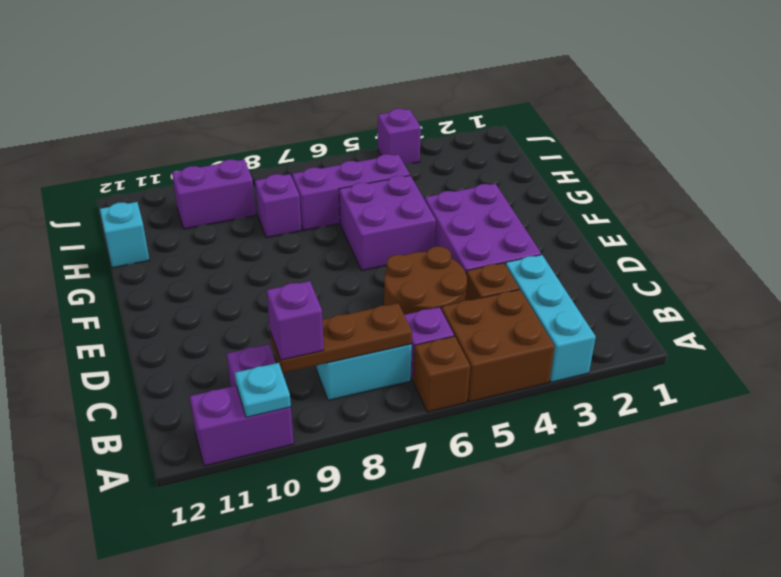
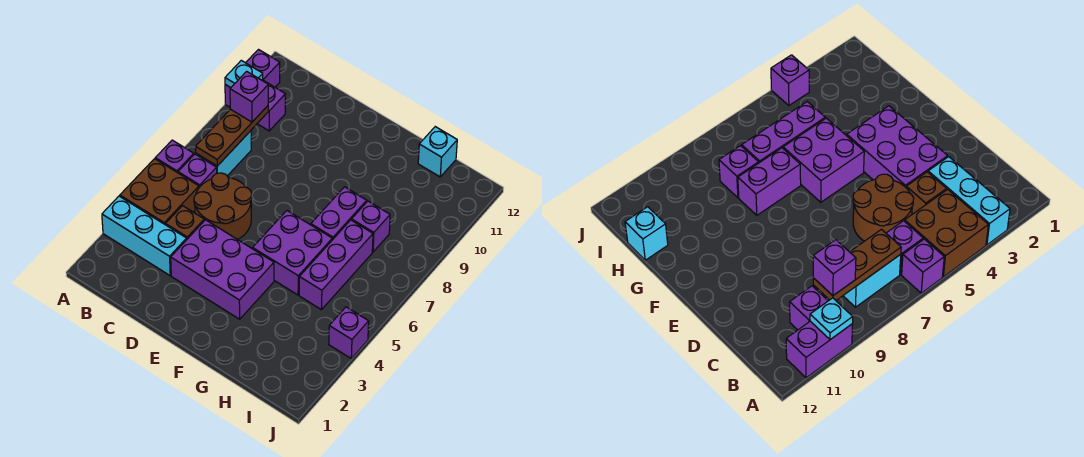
brown brick A6 level 1 -> purple brick A6 level 1
purple brick I9:I10 level 1 -> purple brick G7:G8 level 1

